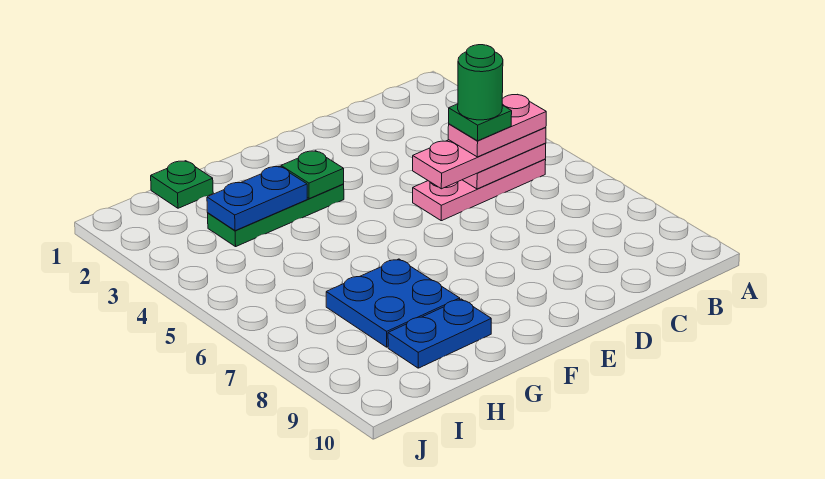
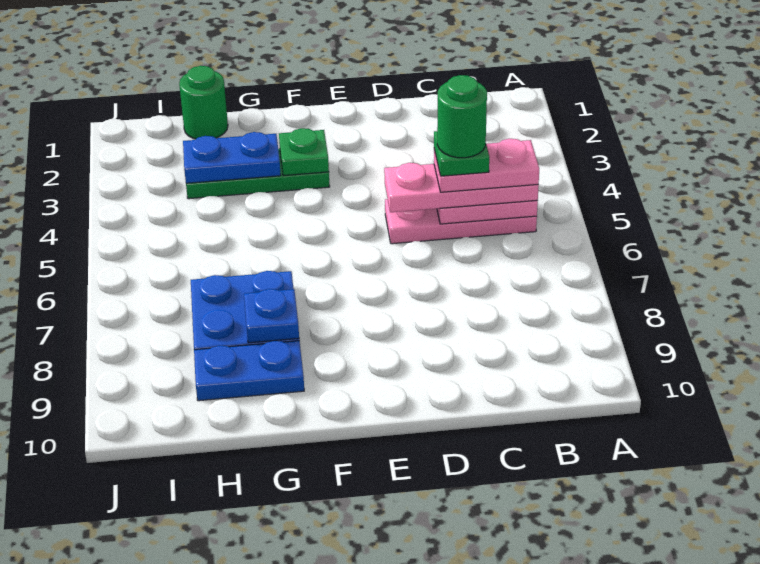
none -> blue plate G8 level 2
green plate H1 level 1 -> green round brick H1 level 1

